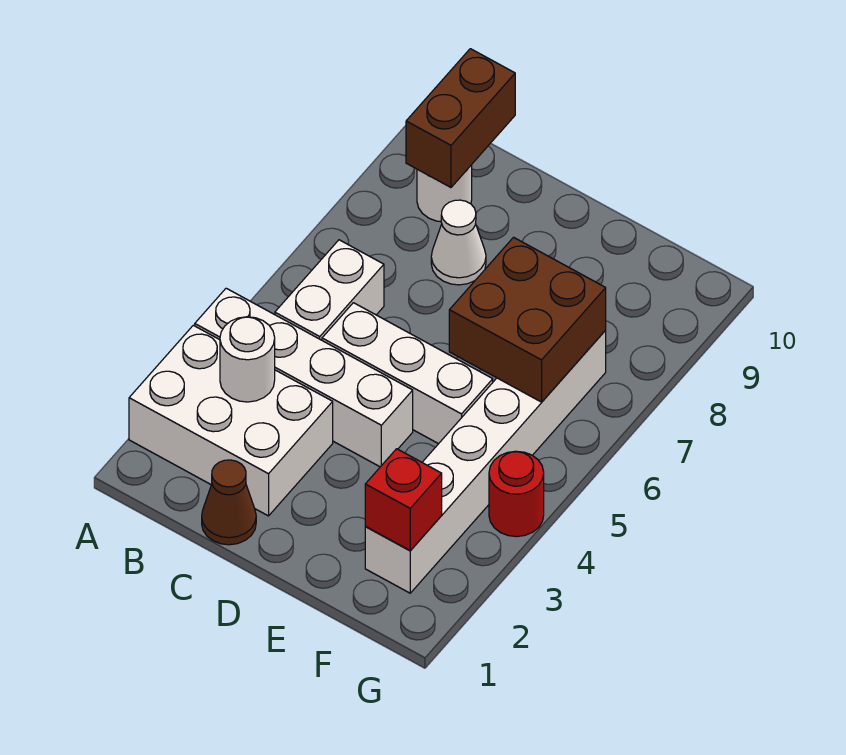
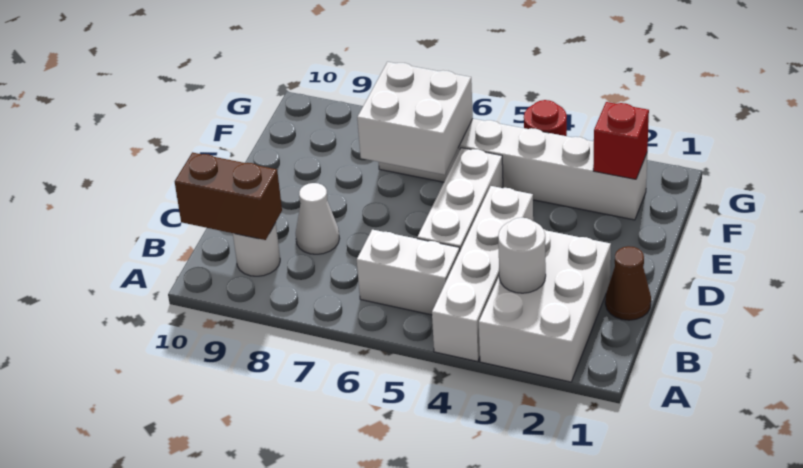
brown brick E6:F7 level 2 -> white brick E6:F7 level 2

